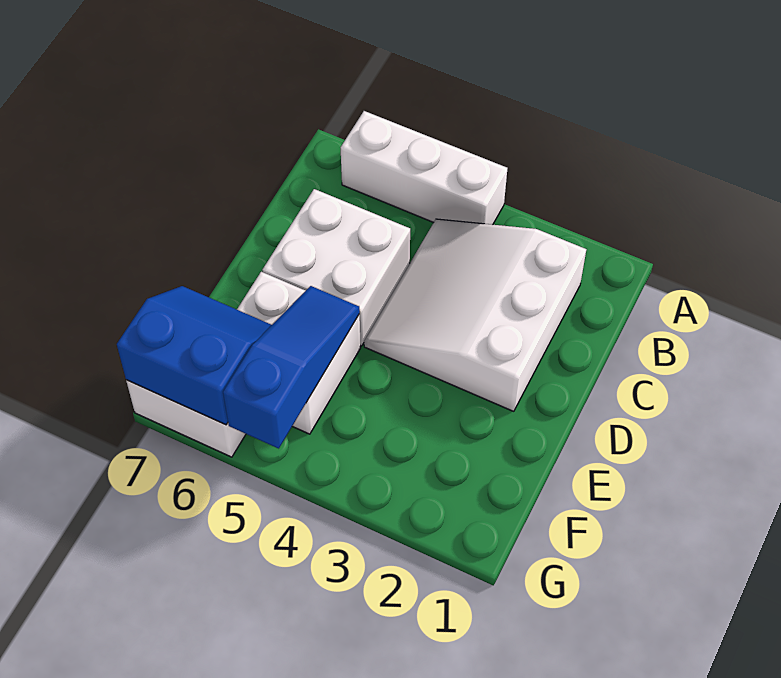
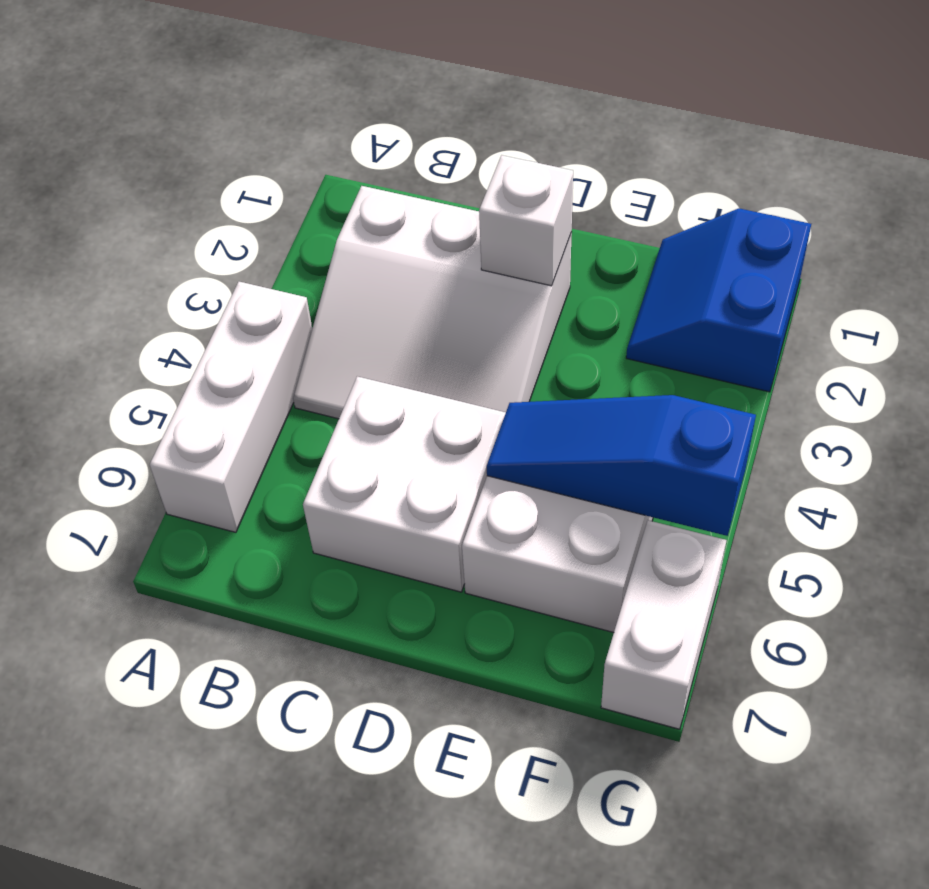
none -> white brick D2 level 2
blue slope F6:G7 level 2 top G -> blue slope F1:G2 level 1 top G

